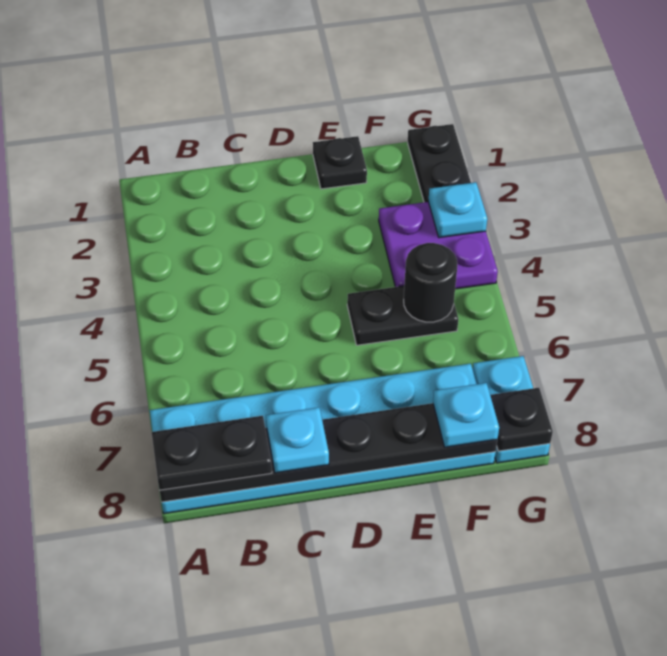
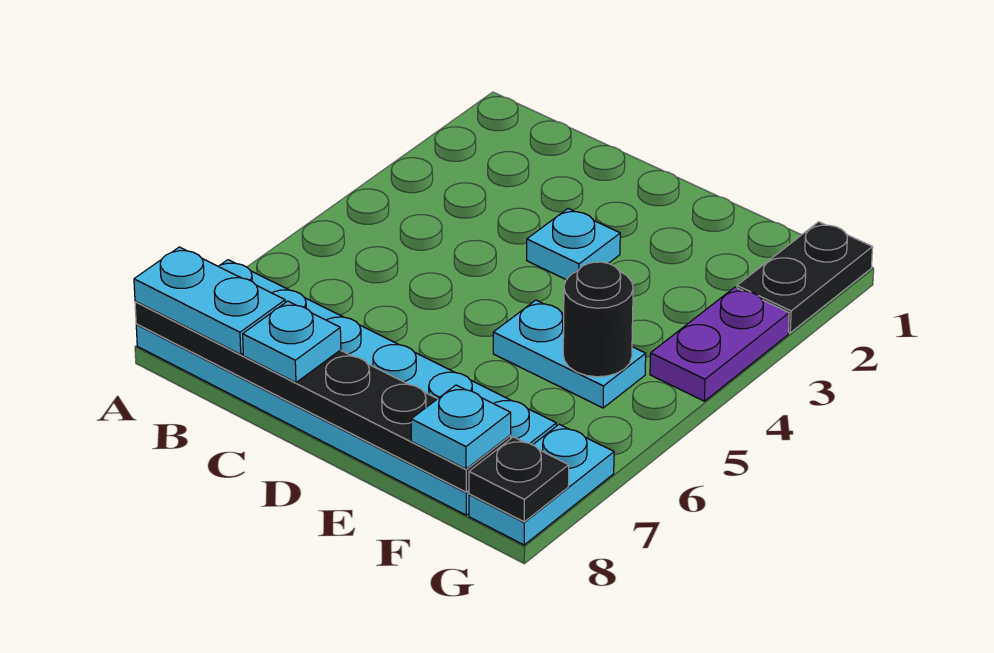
black plate A8:B8 level 3 -> cyan plate A8:B8 level 3
black plate E1 level 1 -> none
black plate E5:F5 level 1 -> cyan plate E5:F5 level 1
purple plate F3:G4 level 1 -> purple plate G3:G4 level 1
cyan plate G3 level 2 -> cyan plate D3 level 1

